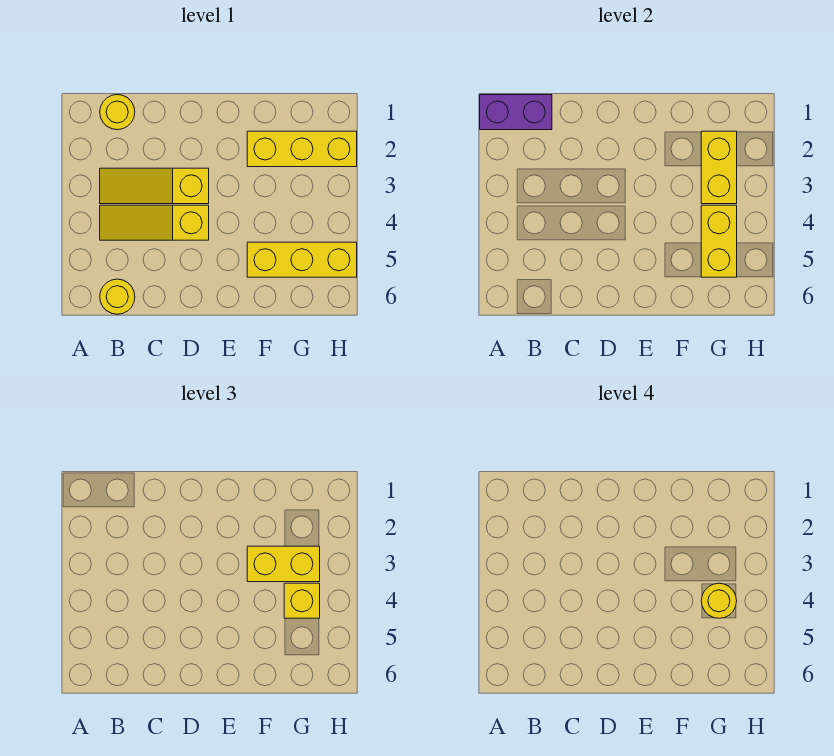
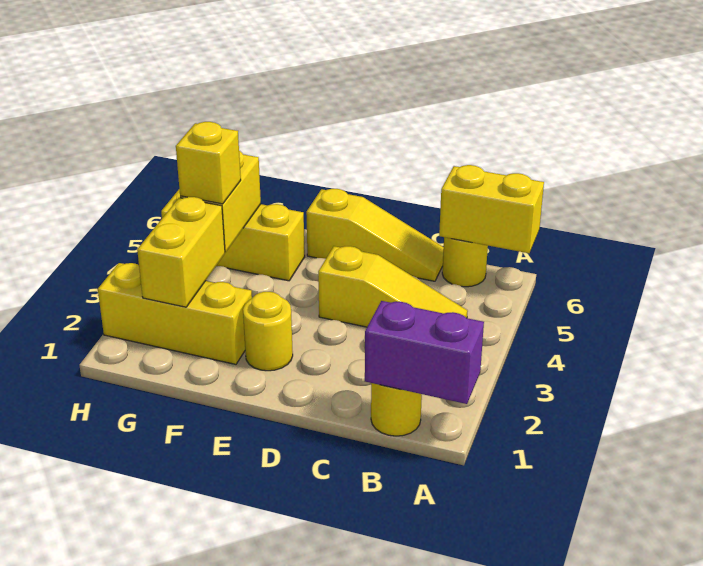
yellow slope B3:D3 level 1 top D -> yellow slope C6:E6 level 1 top E
yellow brick F3:G3 level 3 -> yellow brick A6:B6 level 2
yellow round brick G4 level 4 -> yellow round brick E2 level 1

